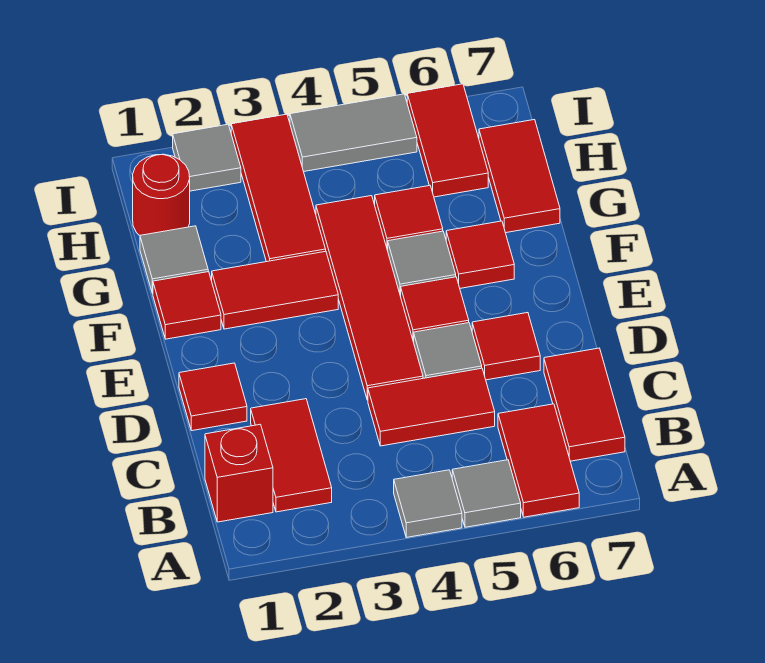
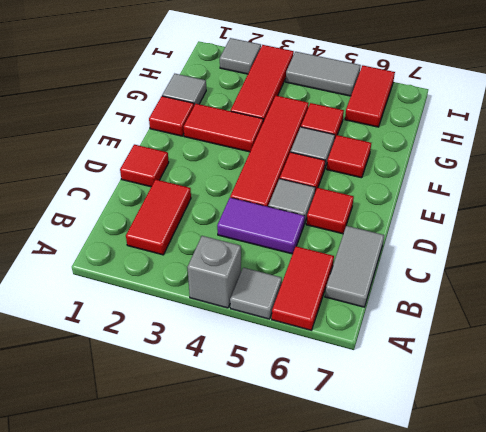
grey tile A4 level 1 -> grey brick A4 level 1
red brick B1 level 1 -> none
red tile B7:C7 level 1 -> grey tile B7:C7 level 1
red tile C4:C5 level 1 -> purple tile C4:C5 level 1
red tile G7:H7 level 1 -> none
red round brick H1 level 1 -> none

